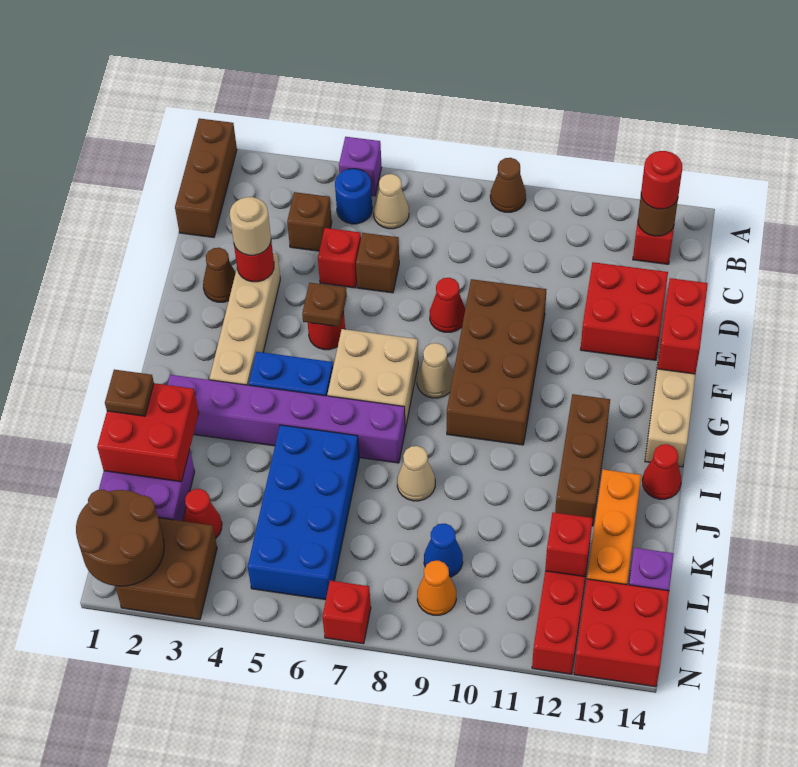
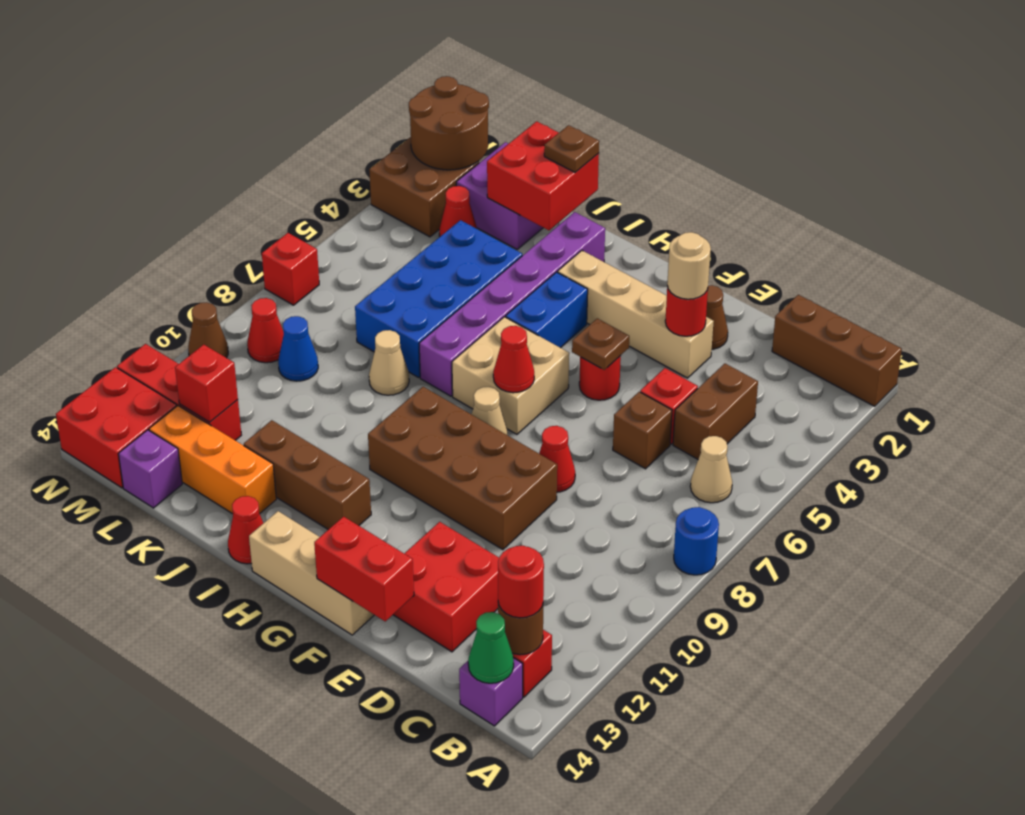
purple brick A5 level 1 -> purple brick B14 level 1
brown cone A9 level 1 -> brown cone N10 level 1
blue round brick B5 level 1 -> blue round brick A8 level 1
none -> green cone B14 level 2
brown brick C4 level 1 -> brown brick C4:C5 level 1
none -> red cone G7 level 2
blue brick J5:M6 level 1 -> blue brick J4:K7 level 1
orange cone M9 level 1 -> red cone M9 level 1

